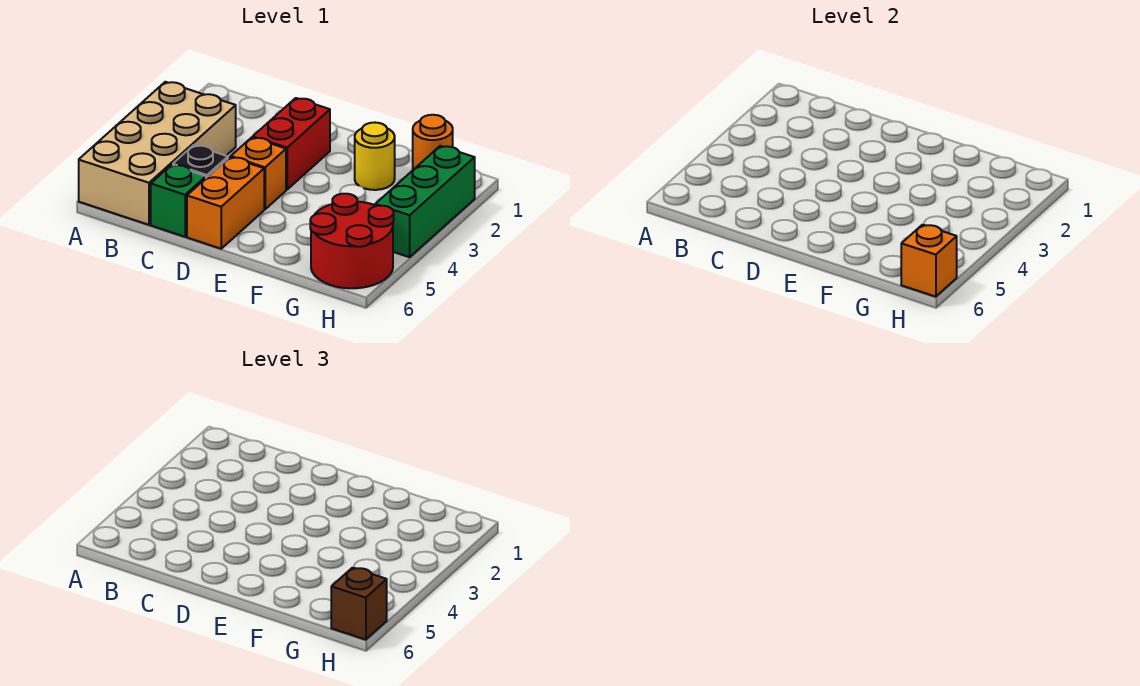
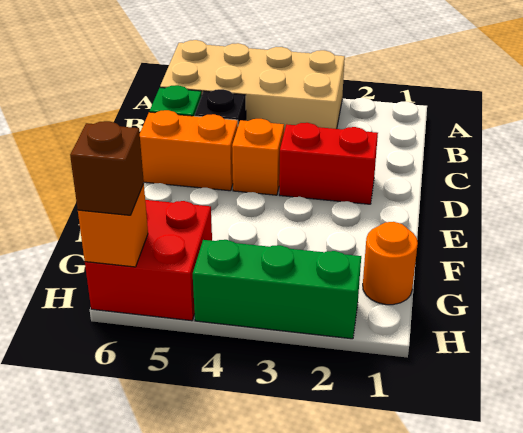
yellow round brick F2 level 1 -> none
red round brick G5:H6 level 1 -> red brick G5:H6 level 1

